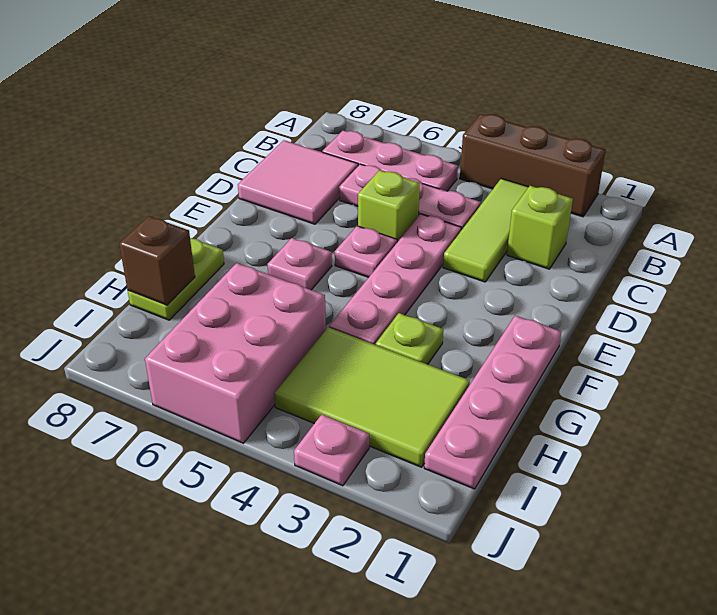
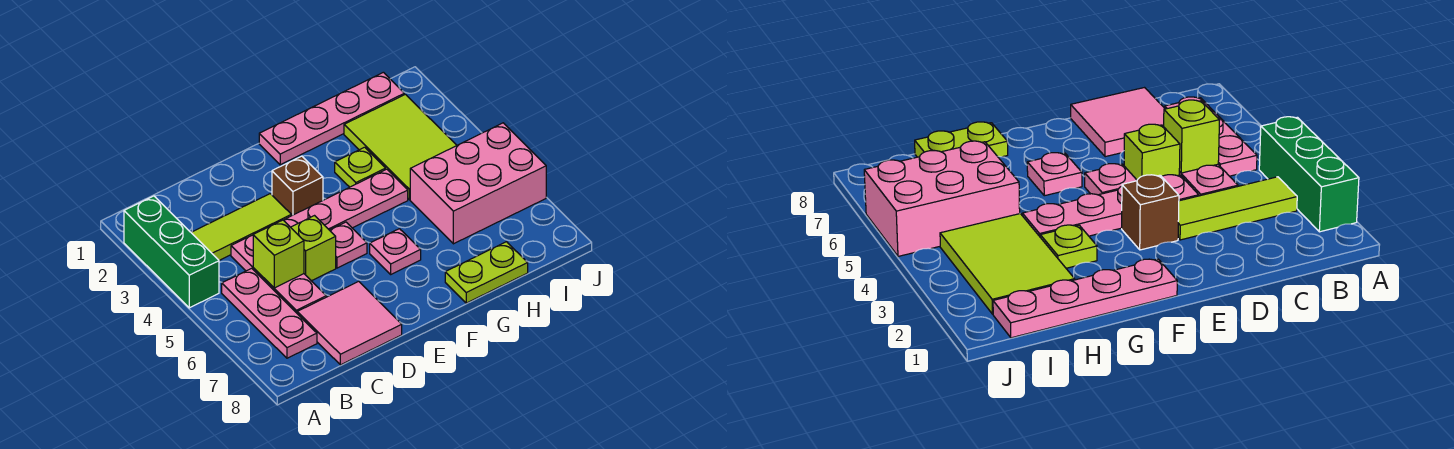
brown brick A2:A4 level 1 -> green brick A2:A4 level 1
lime brick C2 level 1 -> lime brick C5 level 2
brown brick H8 level 2 -> brown brick E3 level 1
pink plate J3 level 1 -> none

